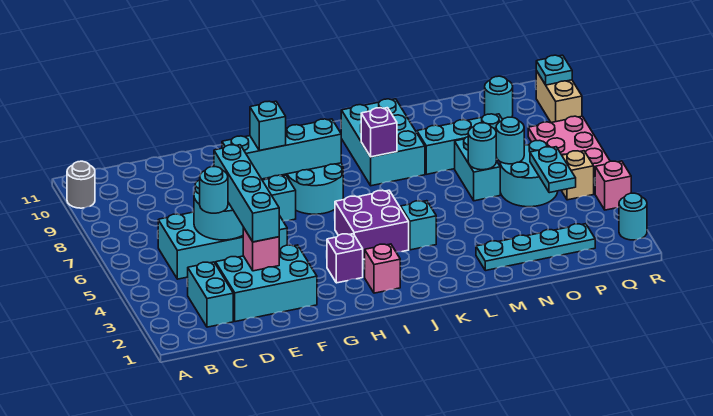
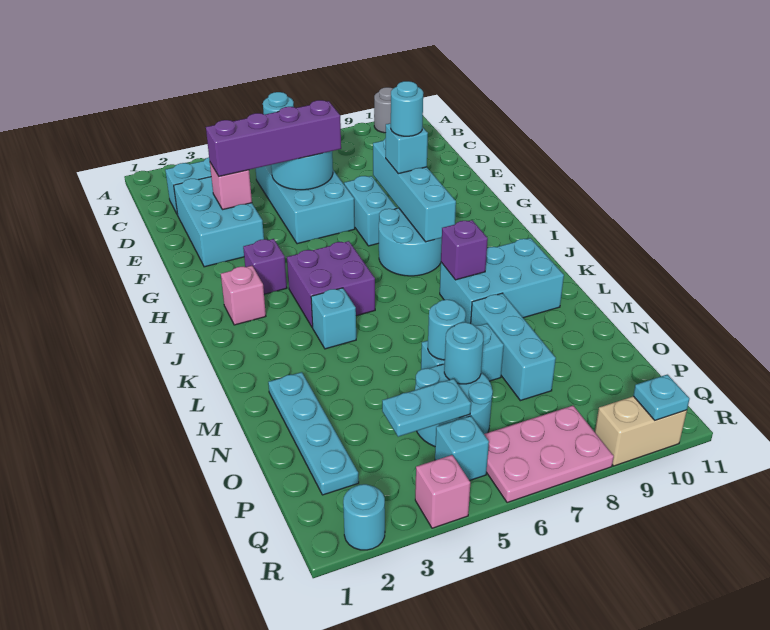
cyan brick E3:E6 level 3 -> purple brick E3:E6 level 3
cyan round brick P10 level 1 -> cyan round brick G8 level 4
tan brick Q5 level 1 -> cyan brick Q5 level 1

